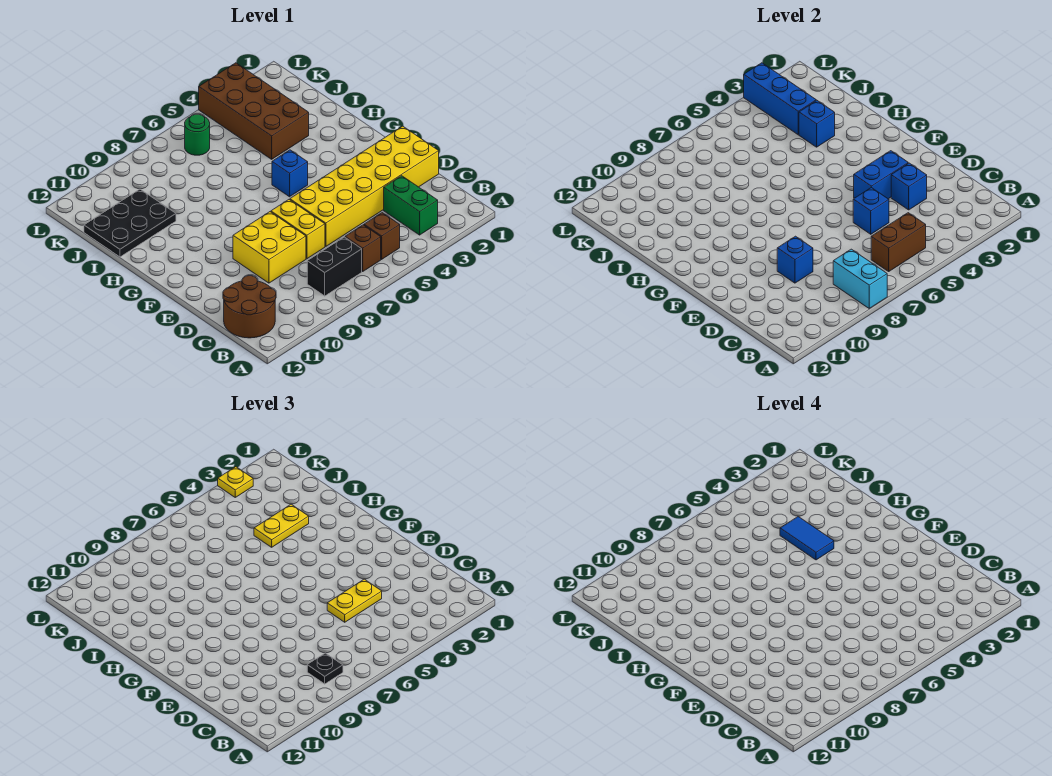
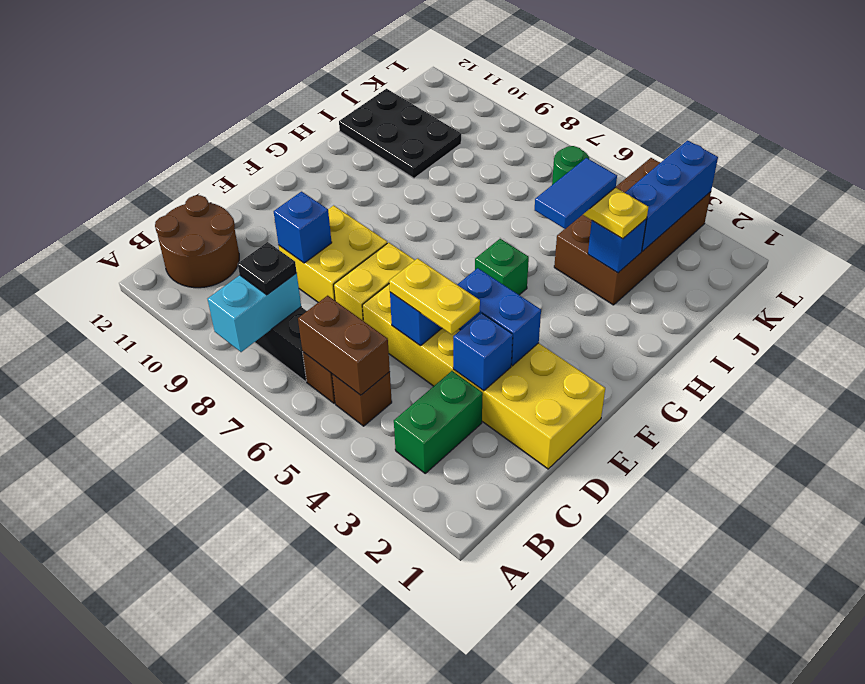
blue brick G5 level 1 -> green brick G5 level 1
yellow plate L3 level 3 -> none

